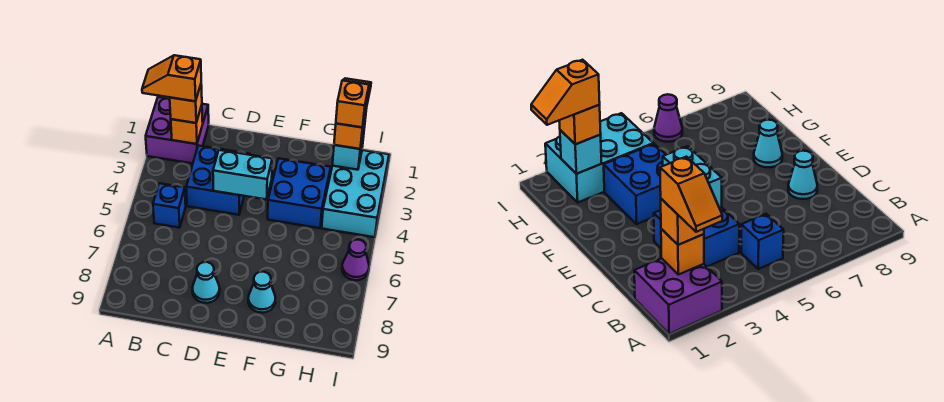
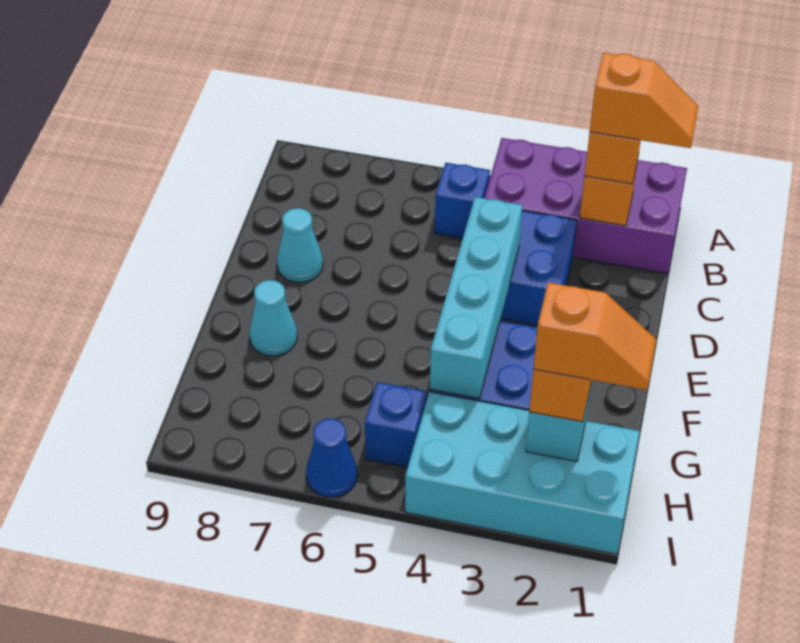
purple brick A1:B2 level 1 -> purple brick A1:B4 level 1
orange slope A2:B2 level 4 top B -> orange slope B1:B2 level 4 top 2
cyan brick D4:E4 level 2 -> cyan brick D4:G4 level 2
cyan brick H2:I4 level 1 -> cyan brick H1:I4 level 1
none -> blue brick H5 level 1
purple cone I6 level 1 -> blue cone I6 level 1

